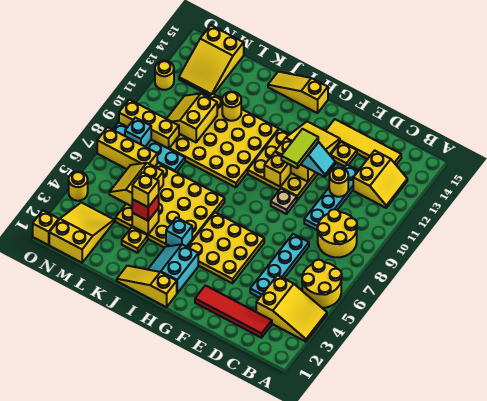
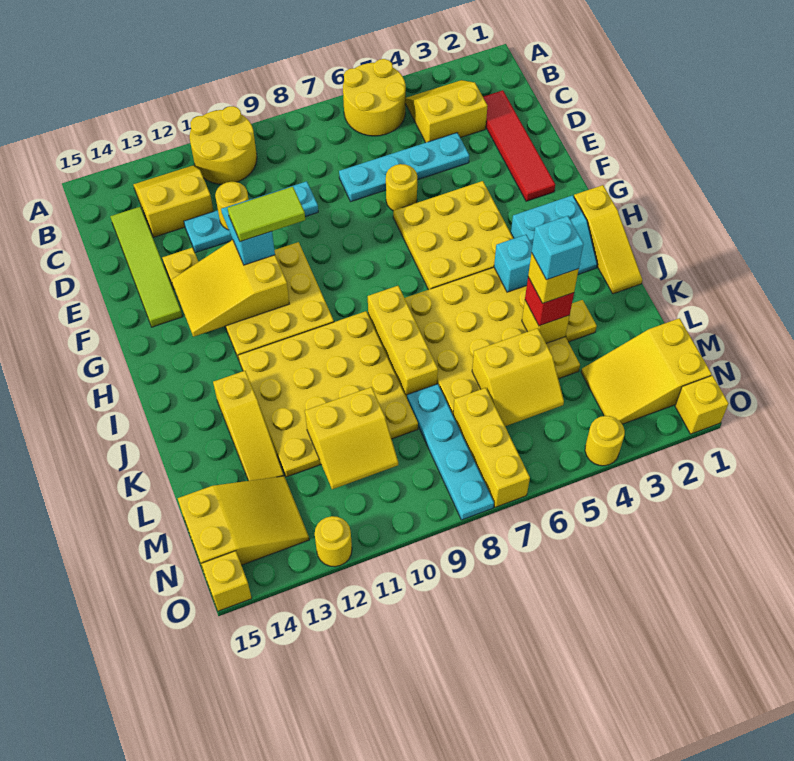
yellow slope A3:C4 level 1 top C -> yellow slope B3:C4 level 1 top C
yellow round brick B8:C9 level 1 -> yellow round brick A10:B11 level 1
yellow tile C14:F14 level 1 -> lime tile C14:F14 level 1
tan plate F9 level 1 -> none
yellow brick G10 level 2 -> yellow brick O15 level 1
yellow slope H15:J15 level 1 top H -> yellow slope J13:L13 level 1 top J
yellow round brick K12 level 2 -> yellow round brick E6 level 1
yellow brick M9:O9 level 1 -> yellow brick I8:K8 level 1
cyan brick N8 level 2 -> cyan brick K4 level 5

